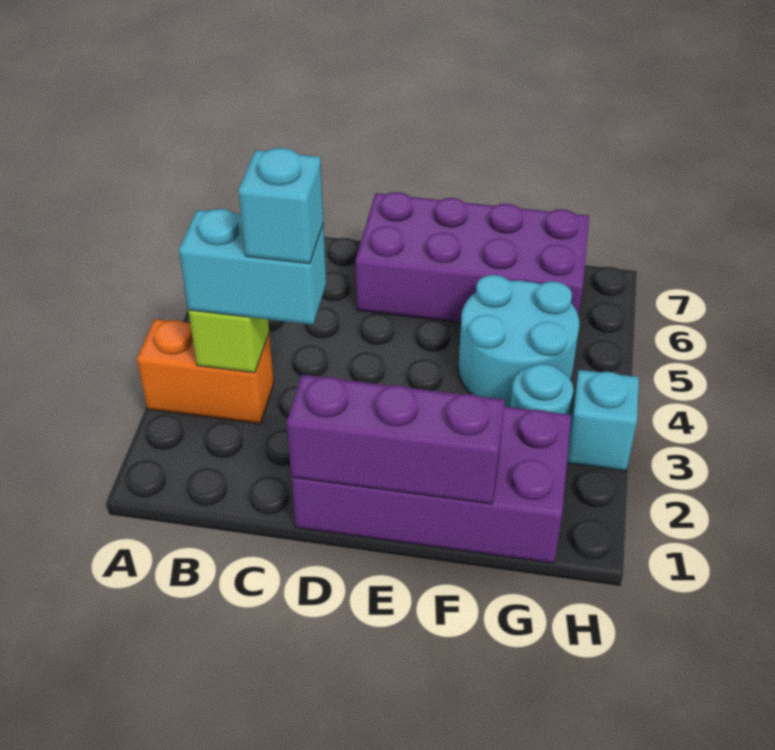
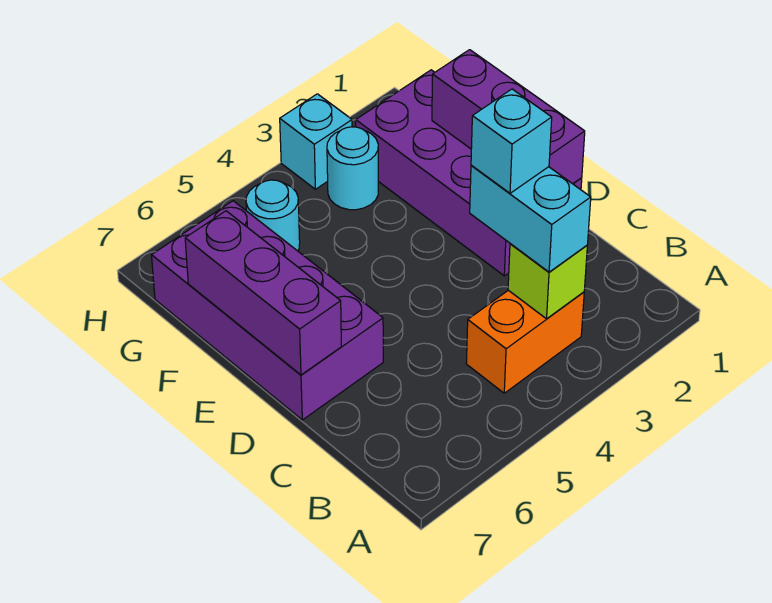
orange brick A3:B3 level 1 -> orange brick B3:B4 level 1
none -> purple brick D7:F7 level 2
cyan round brick F4:G5 level 1 -> cyan round brick G5 level 1

